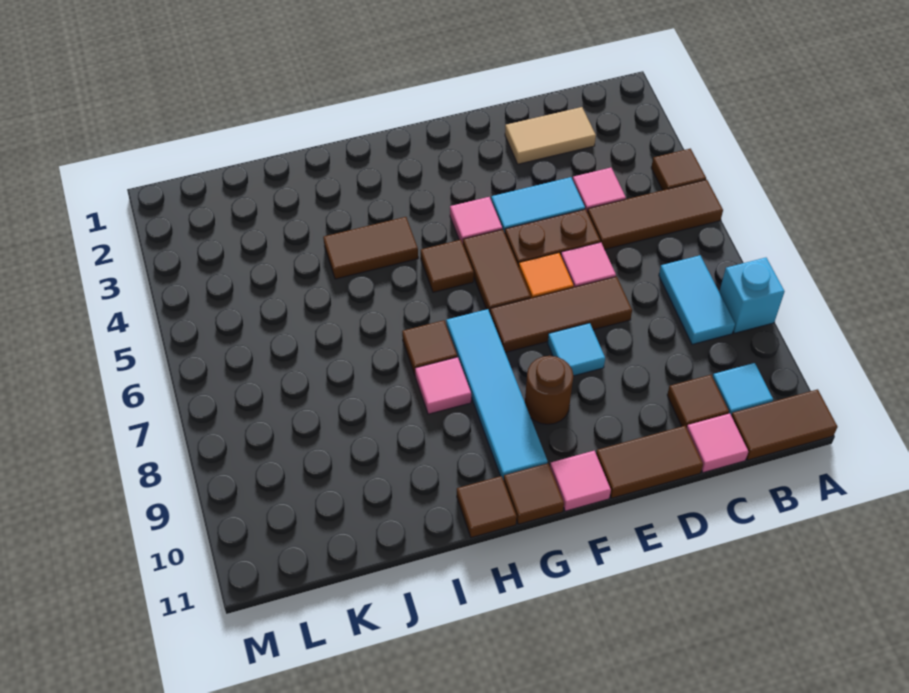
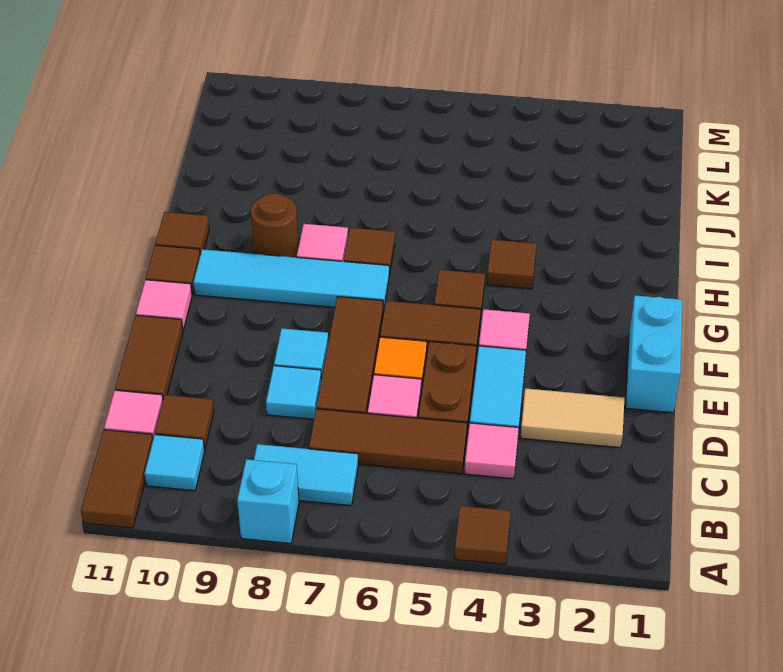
brown tile A5:C5 level 1 -> brown tile C5:C7 level 1
tan tile C2:D2 level 1 -> tan tile D2:D3 level 1
none -> cyan tile D8 level 1
none -> cyan brick E1:F1 level 1
brown round brick F9 level 1 -> brown round brick H9 level 1
brown tile H4:I4 level 1 -> brown tile H4 level 1

